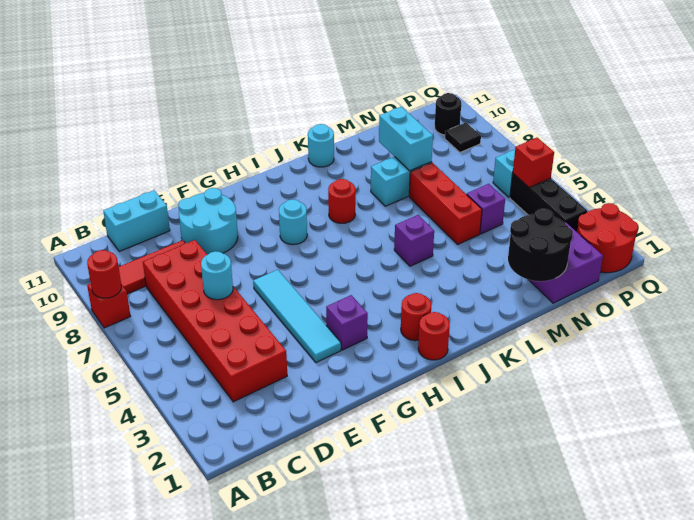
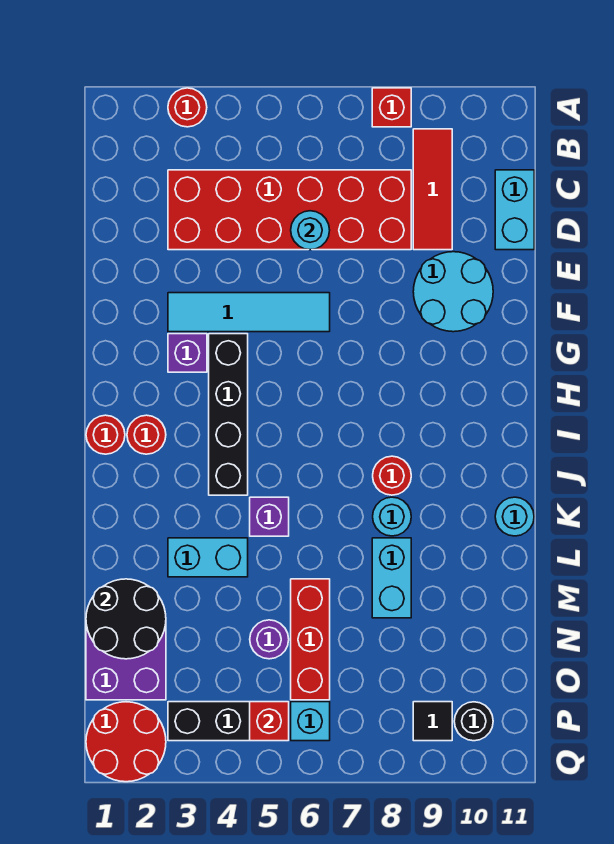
red round brick A8 level 2 -> red round brick A3 level 1
none -> black brick G4:J4 level 1
cyan round brick H8 level 1 -> cyan round brick K8 level 1
red brick M5:M7 level 1 -> red brick M6:O6 level 1
cyan brick M8:M9 level 2 -> cyan brick L3:L4 level 1
purple brick N5 level 1 -> purple round brick N5 level 1

